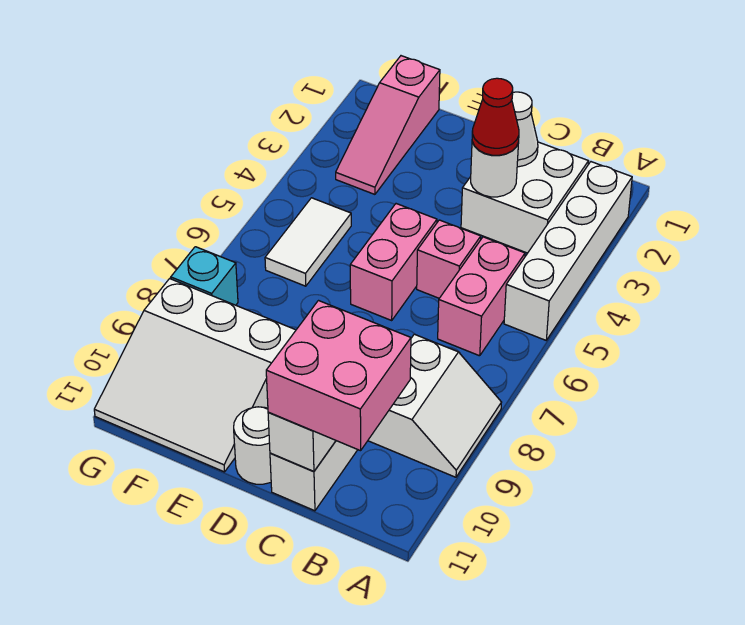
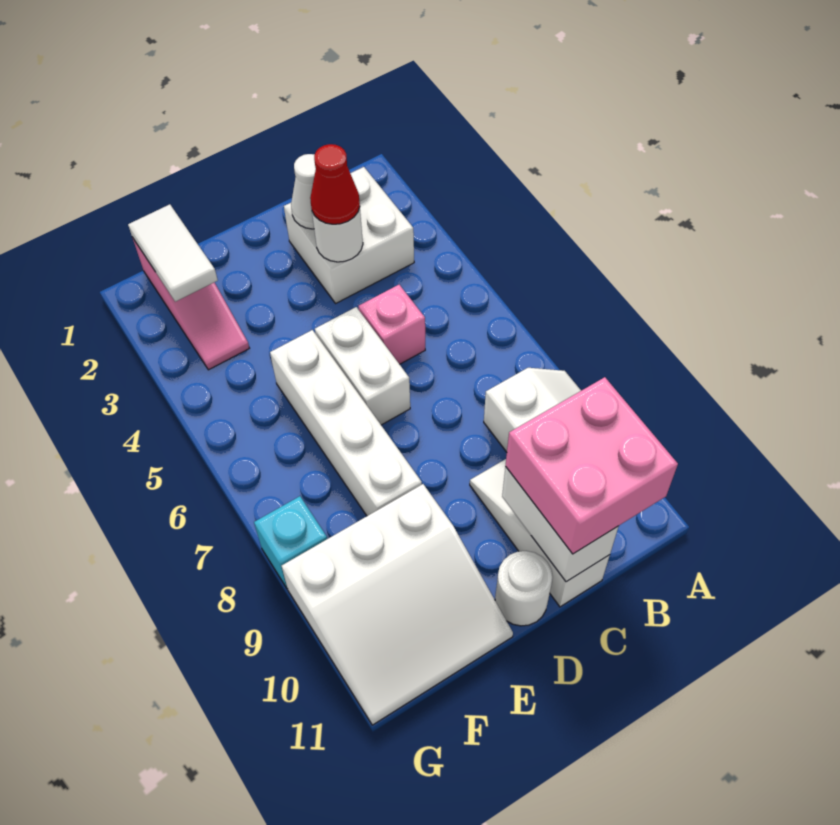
white brick A2:A5 level 1 -> white brick E5:E8 level 1
pink brick B5:B6 level 1 -> none
pink brick D5:D6 level 1 -> white brick D5:D6 level 1
white tile F5:F6 level 1 -> white tile F1:F2 level 2

